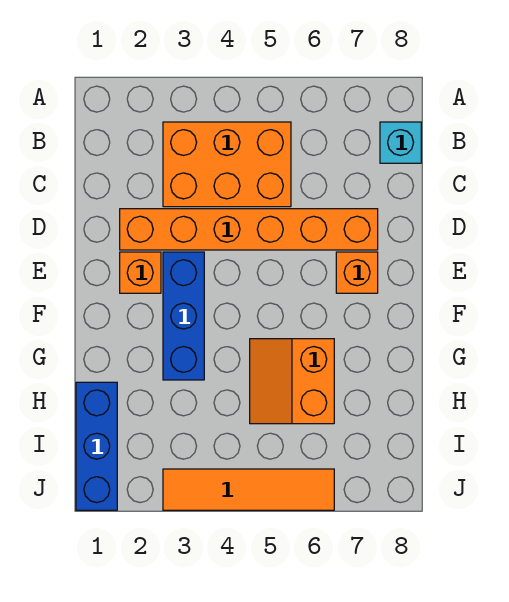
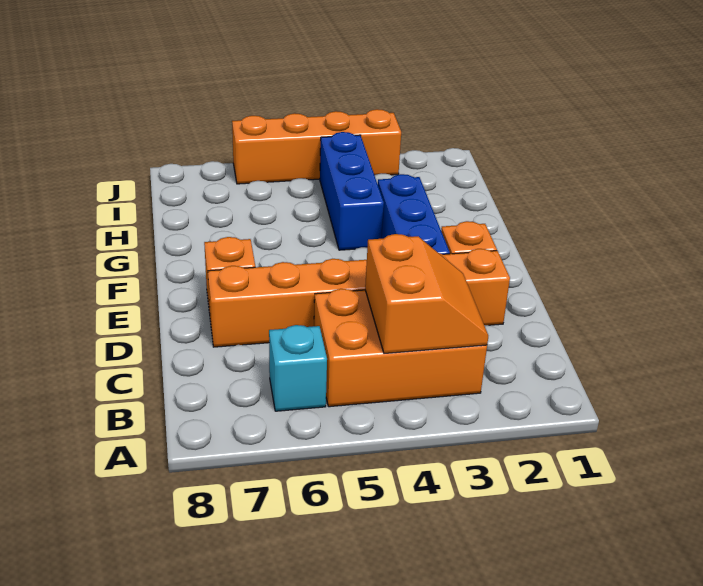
cyan brick B8 level 1 -> cyan brick B6 level 1
orange slope G5:H6 level 1 top 6 -> orange slope B3:C4 level 2 top 4
blue brick H1:J1 level 1 -> blue brick G4:I4 level 1
orange tile J3:J6 level 1 -> orange brick J3:J6 level 1

